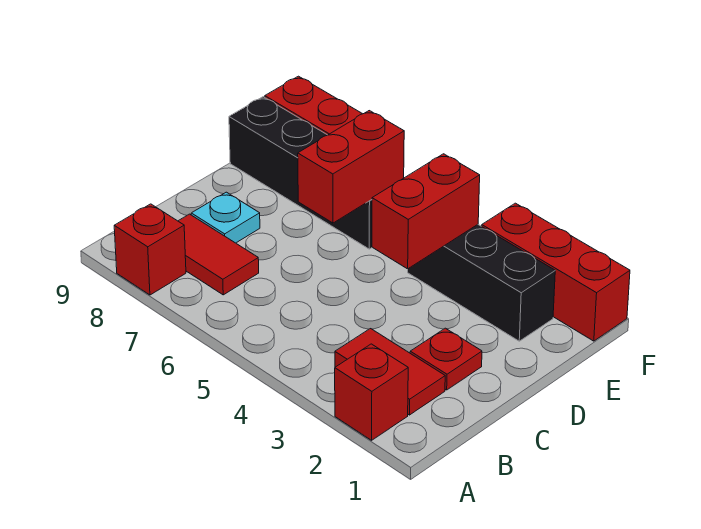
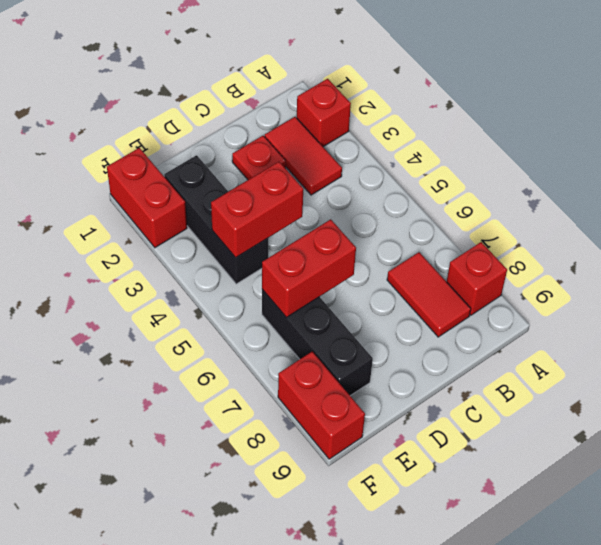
cyan plate C8 level 1 -> none
black brick E6:E9 level 1 -> black brick E6:E8 level 1
red brick F1:F3 level 1 -> red brick F1:F2 level 1

